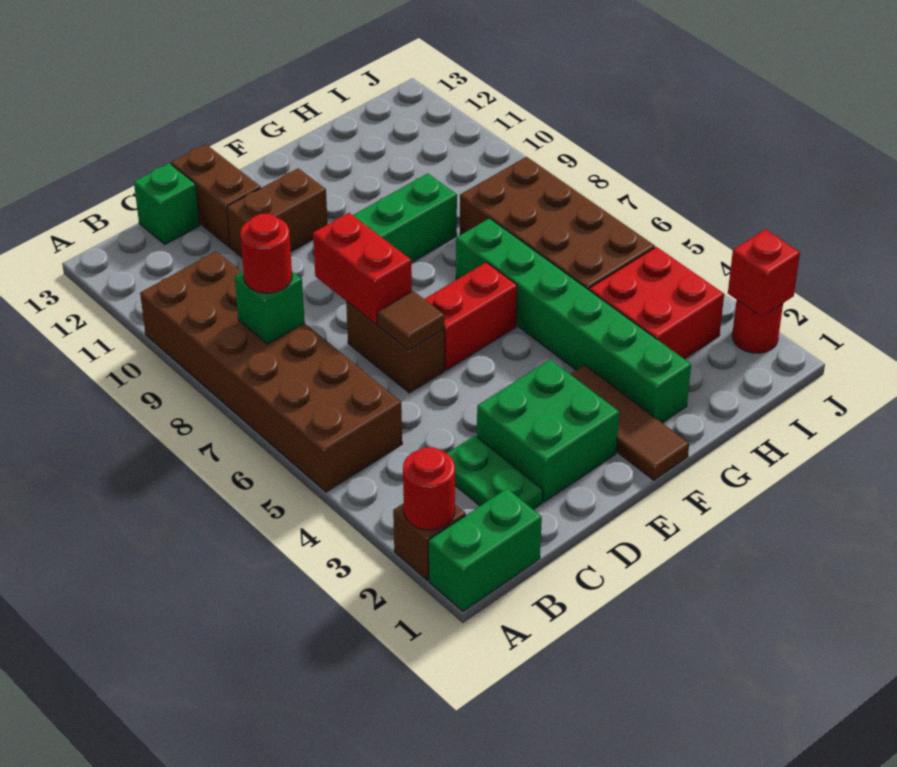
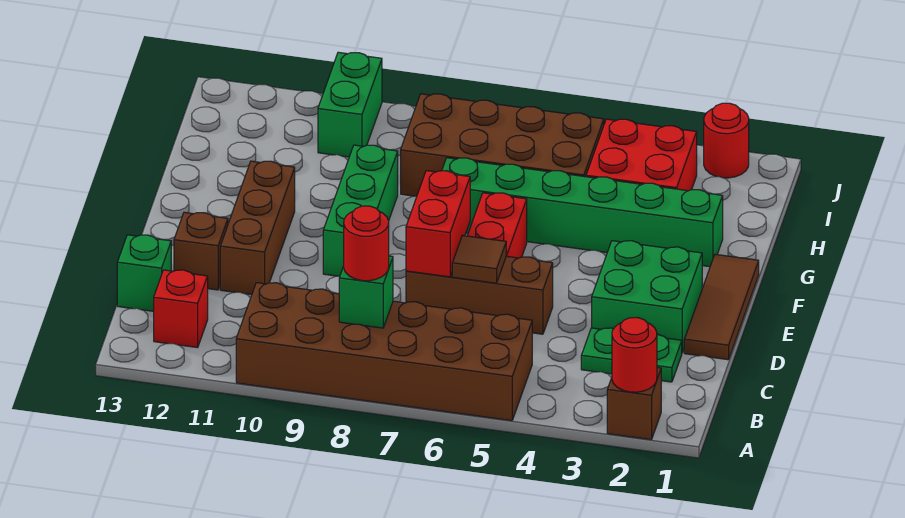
green brick A1:B1 level 1 -> green brick I10:J10 level 1
brown brick D6:D7 level 1 -> brown brick D5:D7 level 1
red brick D7:D8 level 2 -> red brick D7:E7 level 2
brown brick D11:E11 level 1 -> brown brick D11:F11 level 1
brown brick D12:D13 level 1 -> brown brick D12 level 1
brown tile F1:F3 level 1 -> brown tile D1:F1 level 1
red brick J2 level 2 -> red brick B12 level 1

